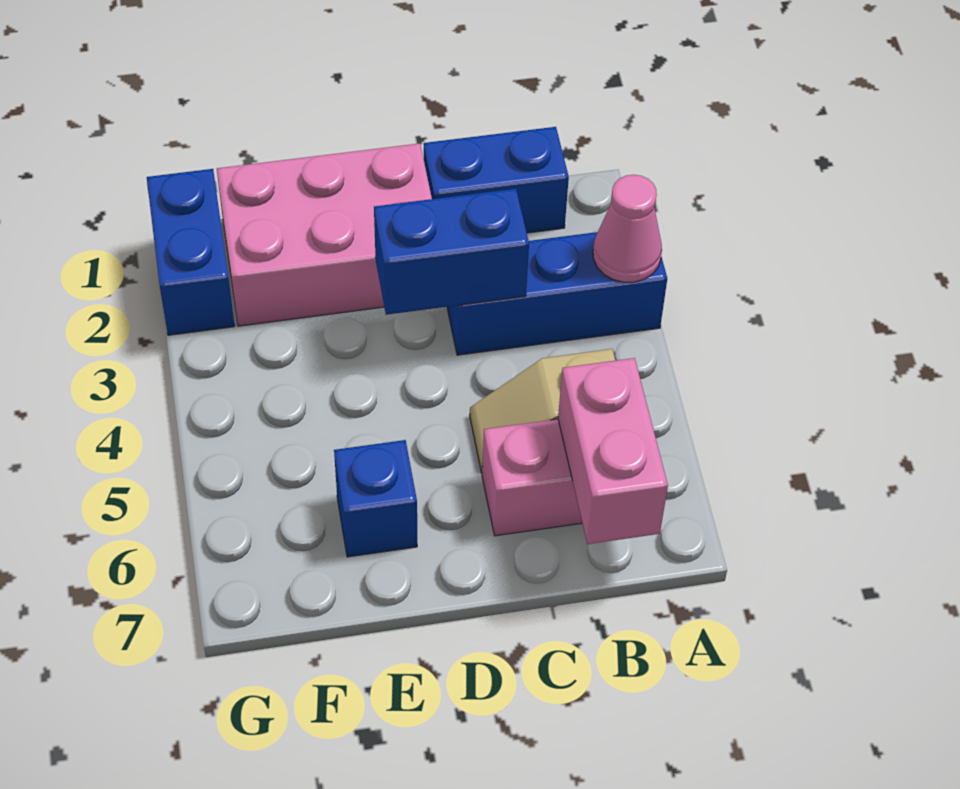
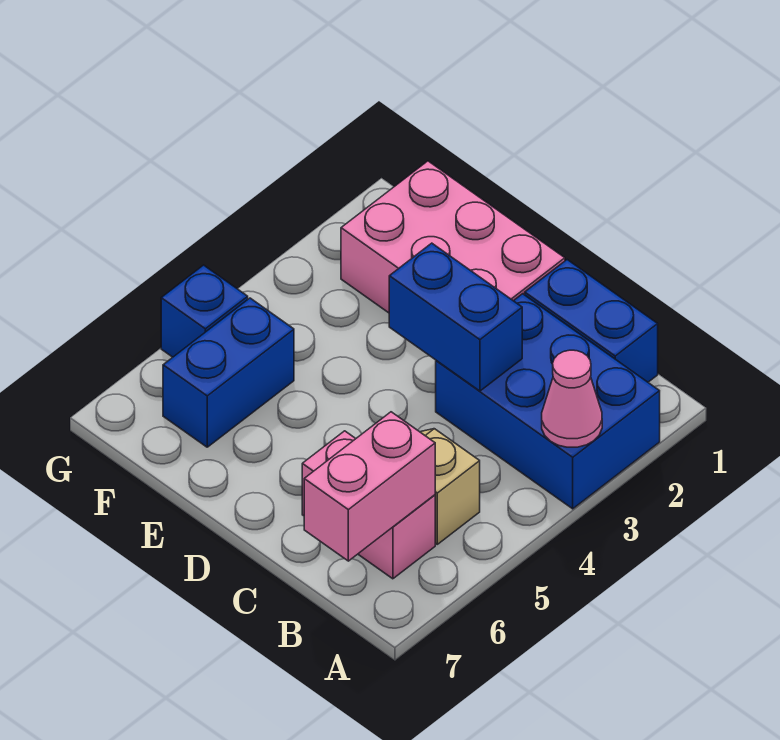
blue brick A3:C3 level 1 -> blue brick A2:C3 level 1
blue brick E6 level 1 -> blue brick G5 level 1
blue brick G1:G2 level 1 -> blue brick F5:F6 level 1

